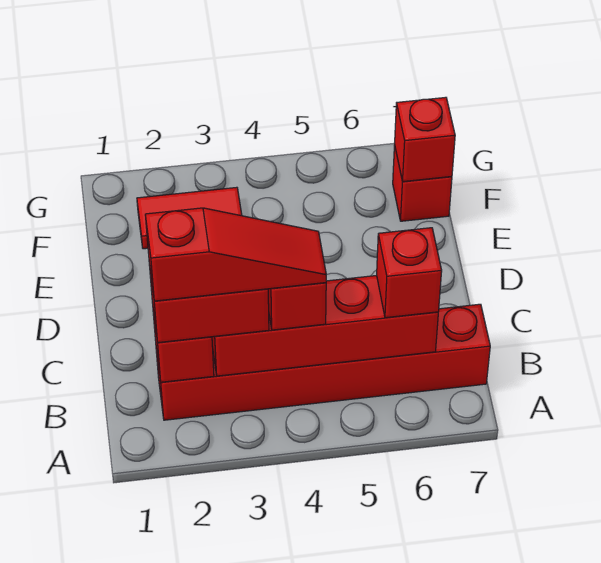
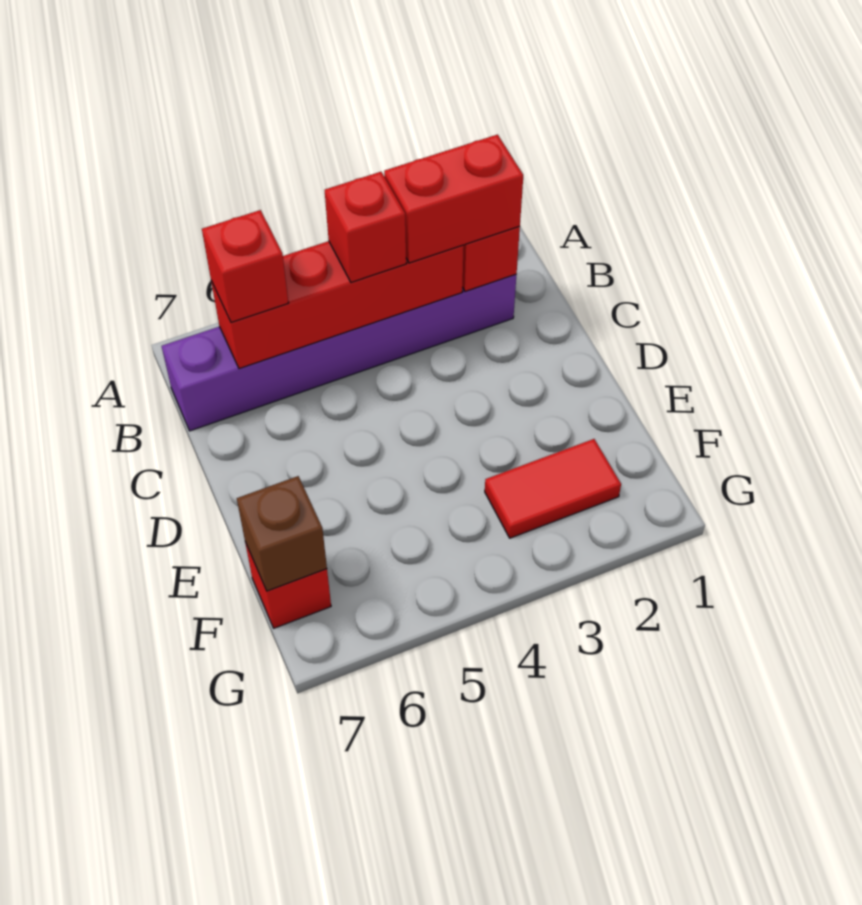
red brick B2:B7 level 1 -> purple brick B2:B7 level 1
red slope B2:B4 level 4 top 2 -> none
red brick F7 level 2 -> brown brick F7 level 2

